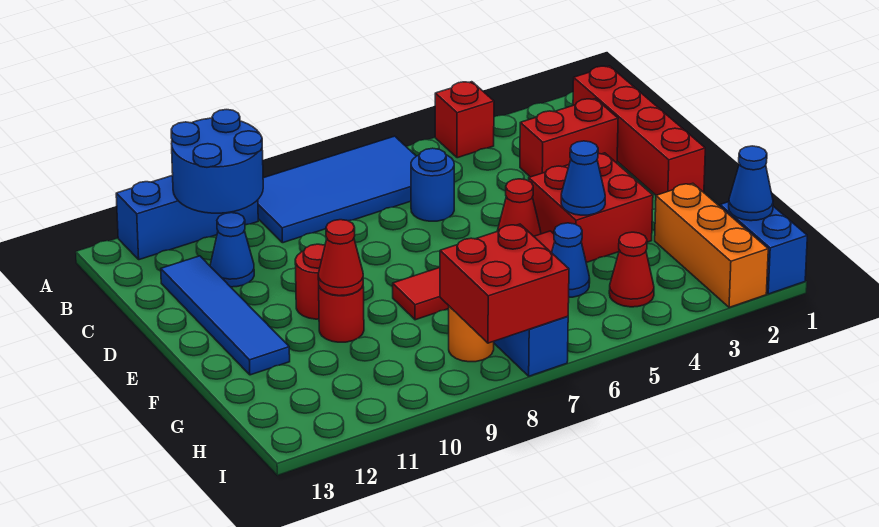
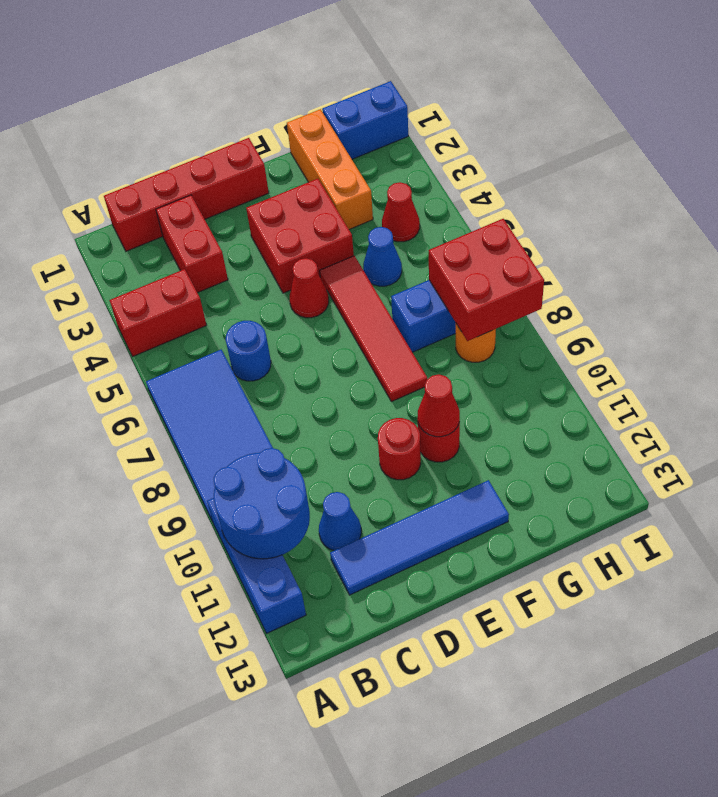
red brick A4 level 1 -> red brick A4:B4 level 1
blue cone F4 level 2 -> none
orange brick G2:I2 level 1 -> orange brick G1:G3 level 1
blue cone H1 level 2 -> none

